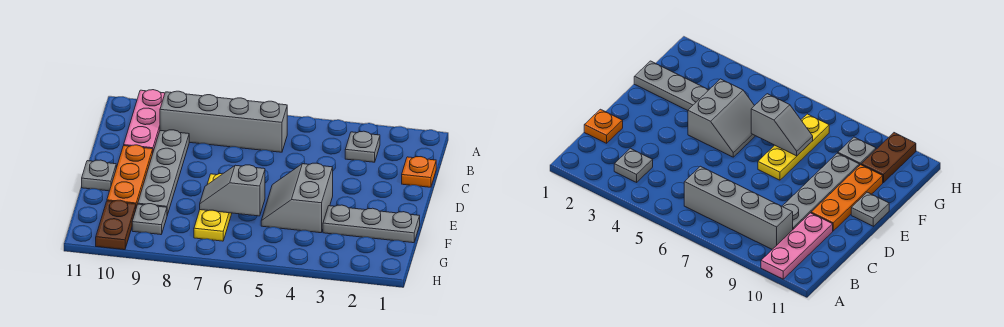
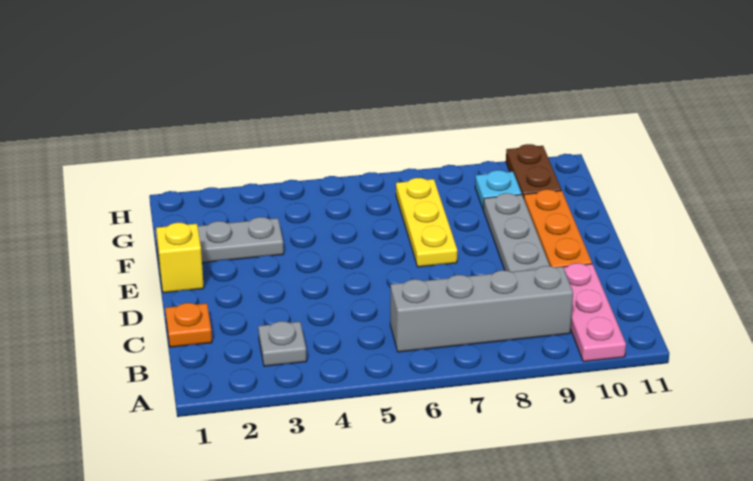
none -> yellow brick E1 level 1
grey slope E4:F5 level 1 top 4 -> none
grey plate E11 level 1 -> none
grey slope F6:F7 level 2 top 6 -> none
grey plate G9 level 1 -> cyan plate G9 level 1

